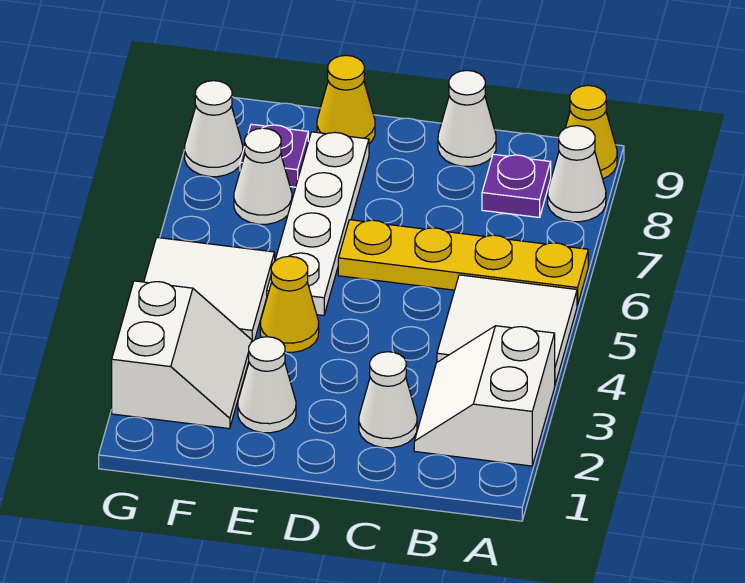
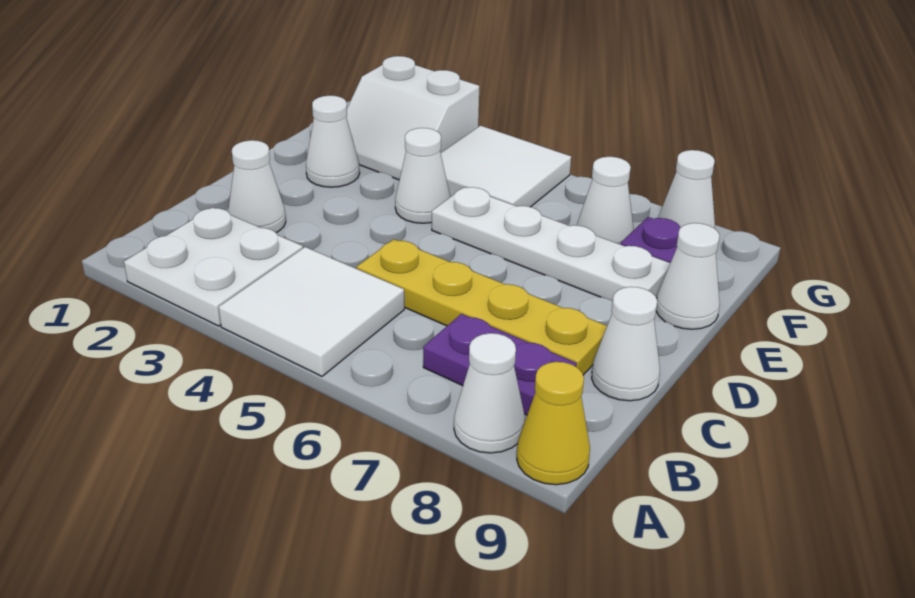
white slope A2:B3 level 1 top A -> white plate A2:B3 level 1
yellow plate A6:D6 level 1 -> yellow plate C5:C8 level 1
purple plate B8 level 1 -> purple plate B7:B8 level 1
yellow cone E4 level 1 -> white cone E4 level 1
yellow cone E9 level 1 -> white cone E9 level 1

